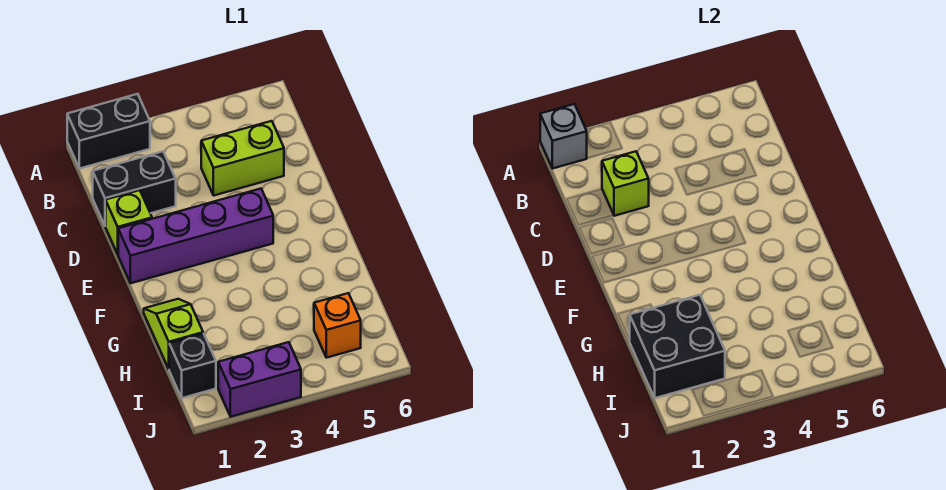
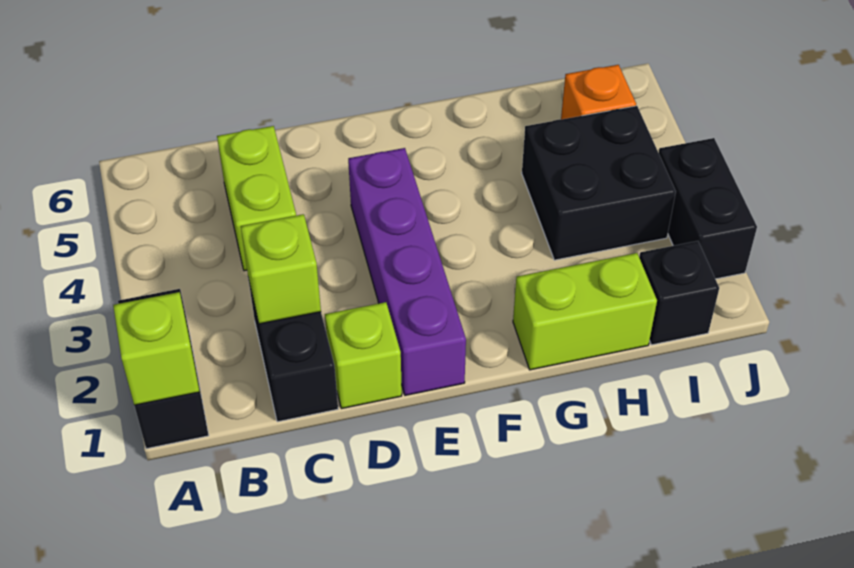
grey brick A1 level 2 -> lime brick A1 level 2
lime slope G1:H1 level 1 top H -> lime brick G1:H1 level 1
black brick H1:I2 level 2 -> black brick H3:I4 level 1
purple brick J2:J3 level 1 -> black brick J2:J3 level 1

